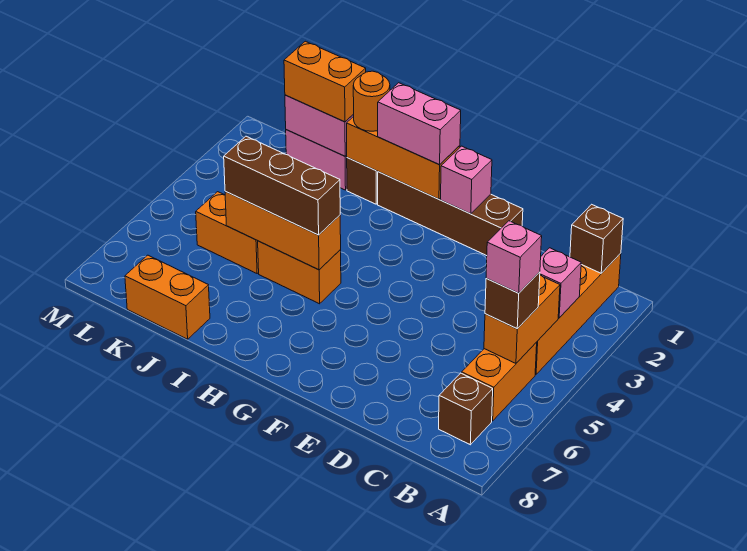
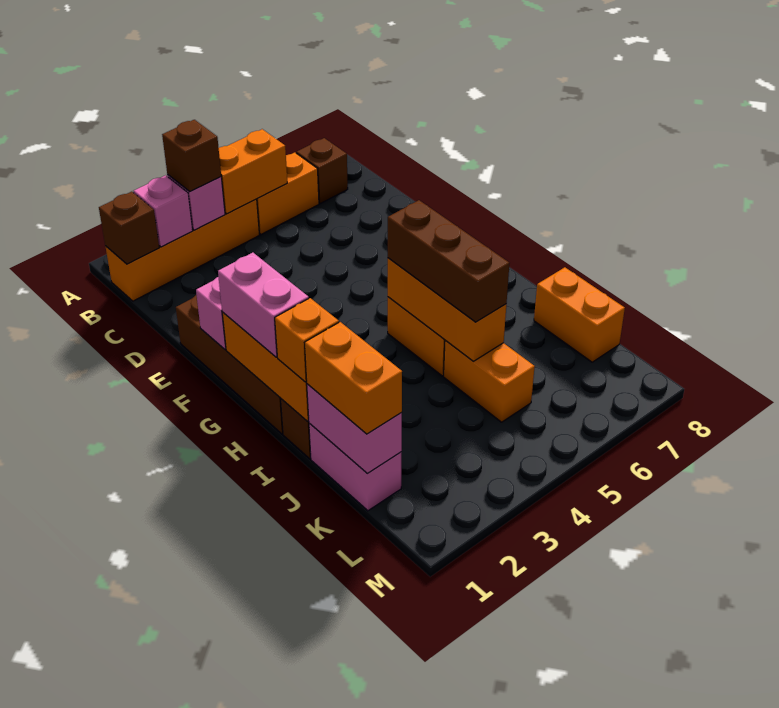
brown brick B5 level 3 -> brown brick B3 level 3
pink brick B5 level 4 -> pink brick B2 level 2
orange round brick I1 level 3 -> orange brick I1 level 3

